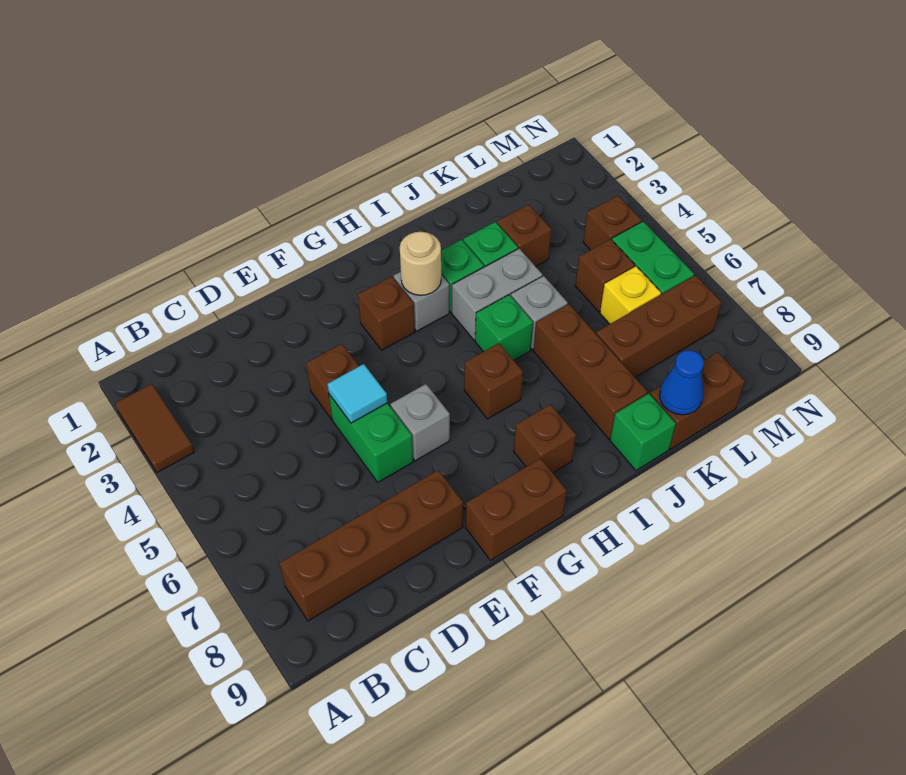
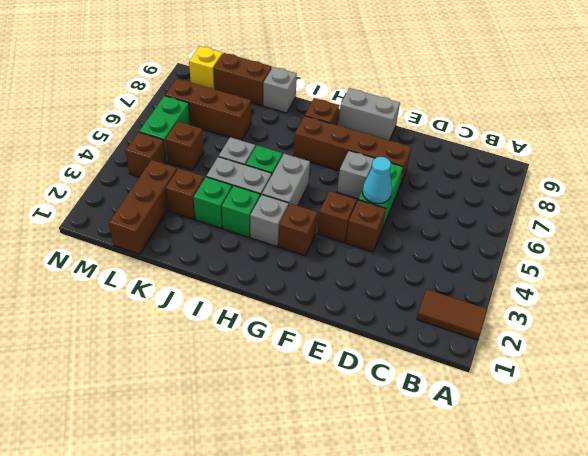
brown tile A2:A3 level 1 -> brown tile A2:B2 level 1
brown brick B8:E8 level 1 -> brown brick E7:H7 level 1
cyan tile E5 level 2 -> cyan cone E5 level 2
brown brick F9:G9 level 1 -> grey brick F9:G9 level 1
tan round brick H3 level 2 -> none
none -> grey brick H4:H5 level 1
brown brick H6 level 1 -> brown brick F4 level 1
brown brick J6:J8 level 1 -> brown brick L1:L3 level 1
green brick J9 level 1 -> grey brick J9 level 1
blue cone K9 level 2 -> none
yellow brick L6 level 1 -> yellow brick M9 level 1

